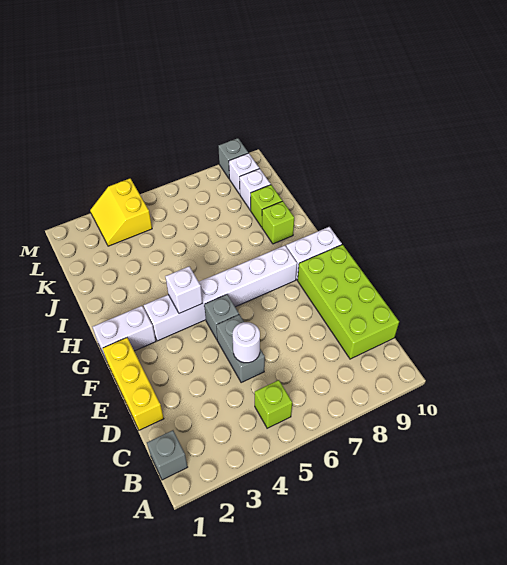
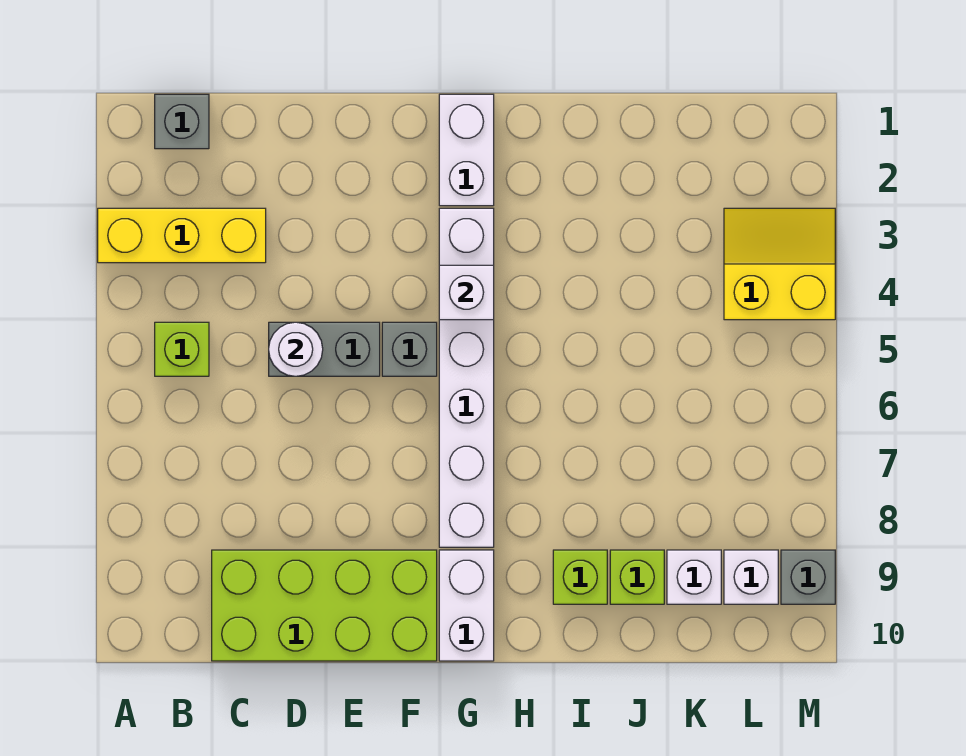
yellow brick D1:F1 level 1 -> yellow brick A3:C3 level 1

